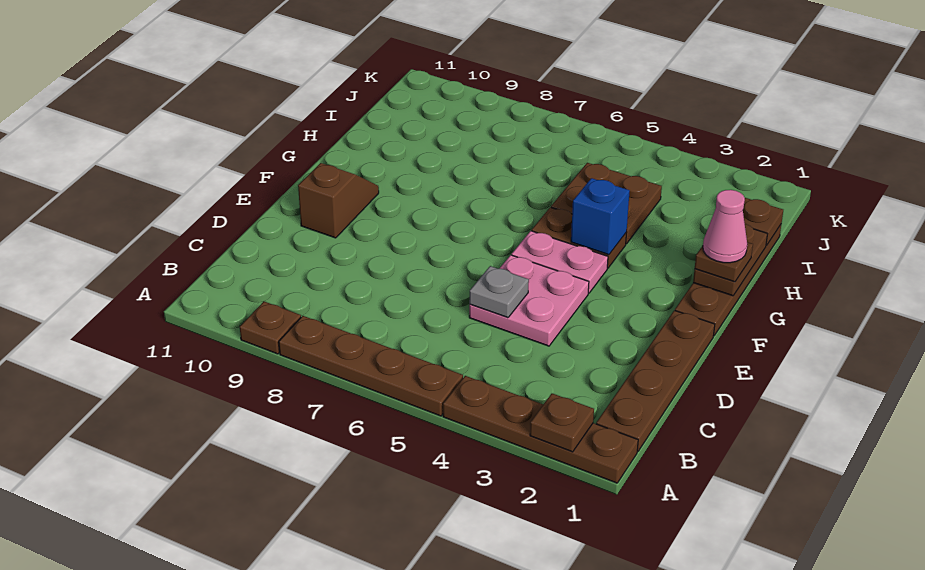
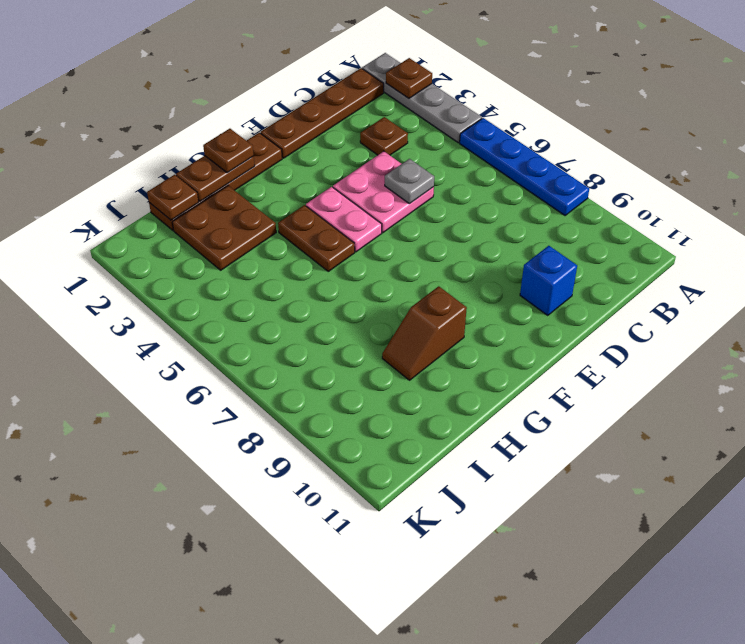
brown plate A1:A4 level 1 -> grey plate A1:A4 level 1
brown plate A5:A8 level 1 -> blue plate A5:A8 level 1
brown plate A9 level 1 -> brown plate C3 level 1
brown slope E10:F10 level 1 top E -> brown slope G9:H9 level 1 top G
pink cone G1 level 4 -> none
blue brick G4 level 2 -> blue brick D10 level 1
brown plate H4:I5 level 1 -> brown plate H2:I3 level 1

